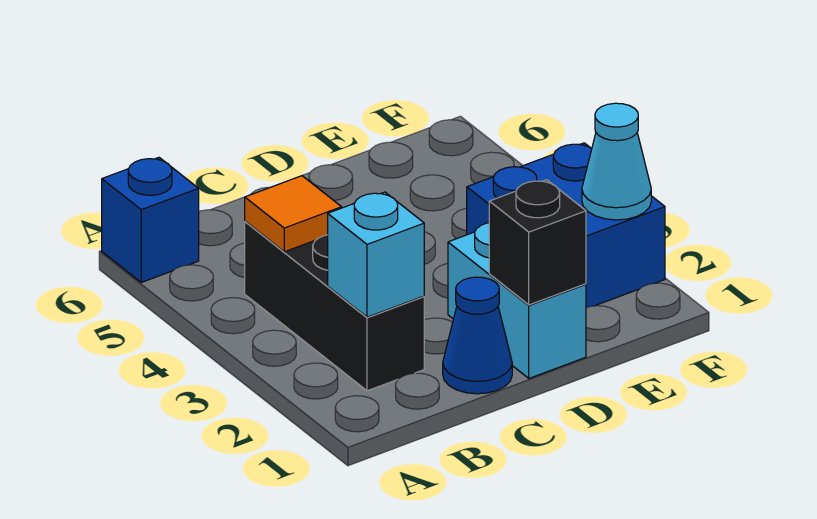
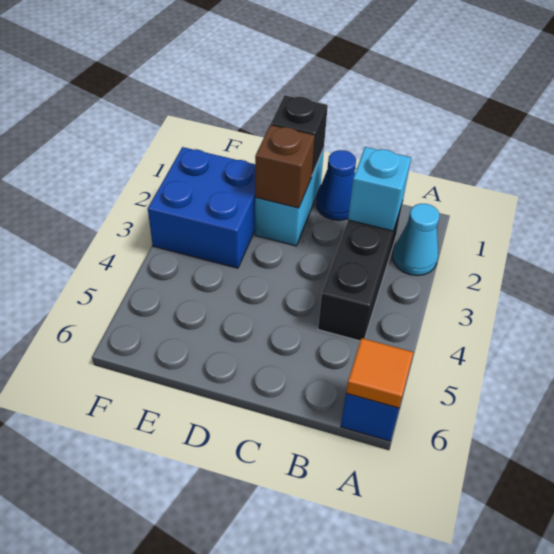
orange tile B4 level 2 -> orange tile A6 level 2
none -> brown brick D2 level 2
cyan cone F2 level 2 -> cyan cone A2 level 1

